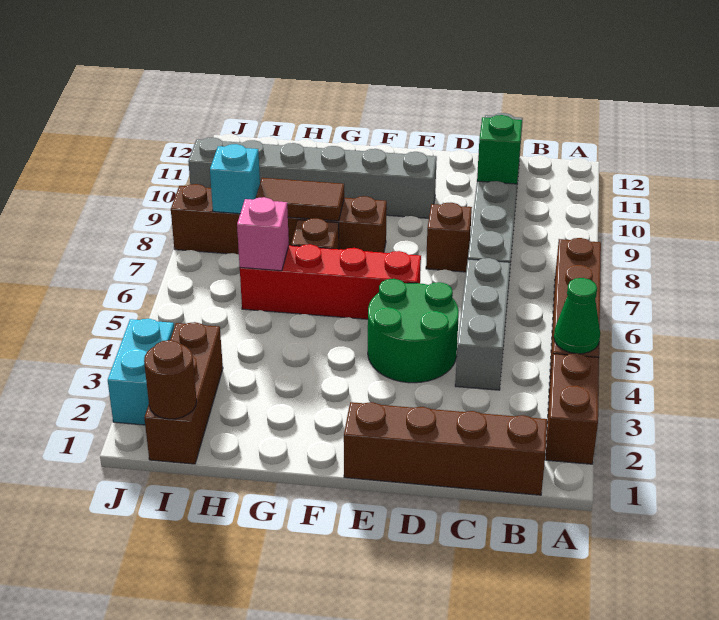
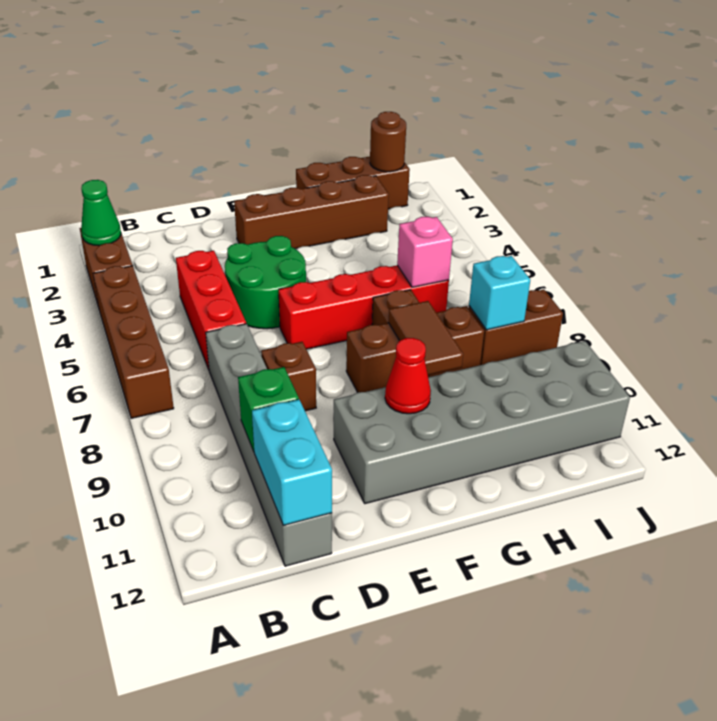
green cone A4 level 2 -> green cone A2 level 2
brown brick B1:E1 level 1 -> brown brick E2:H2 level 1
grey brick C4:C6 level 1 -> red brick C4:C6 level 1
grey brick E10:J10 level 1 -> grey brick E10:J11 level 1
none -> red cone F10 level 2
brown tile G8:H8 level 2 -> brown tile G8:G9 level 2
brown brick I1:I3 level 1 -> brown brick G1:I1 level 1
cyan brick J2:J3 level 1 -> cyan brick C11:C12 level 2

